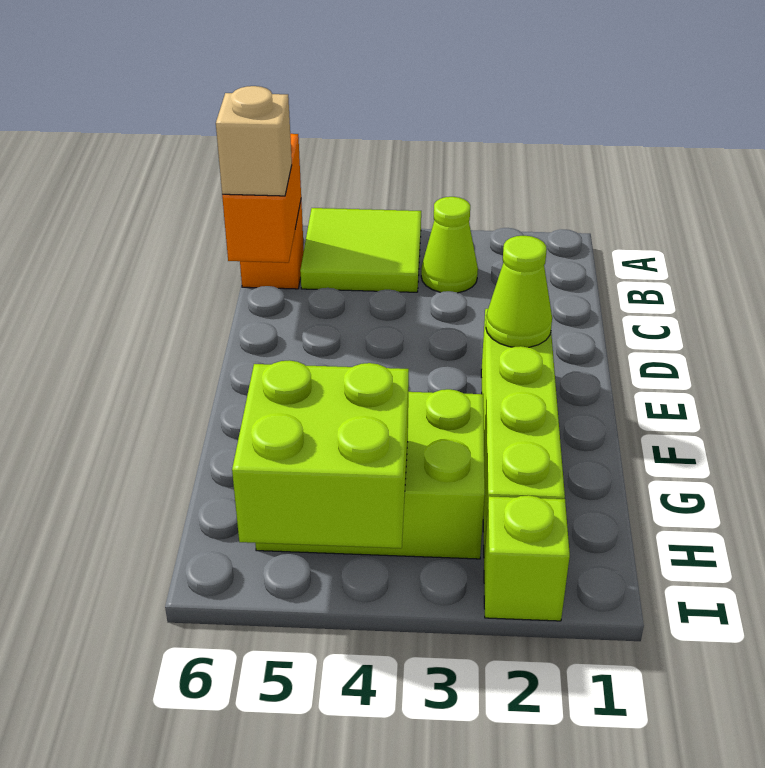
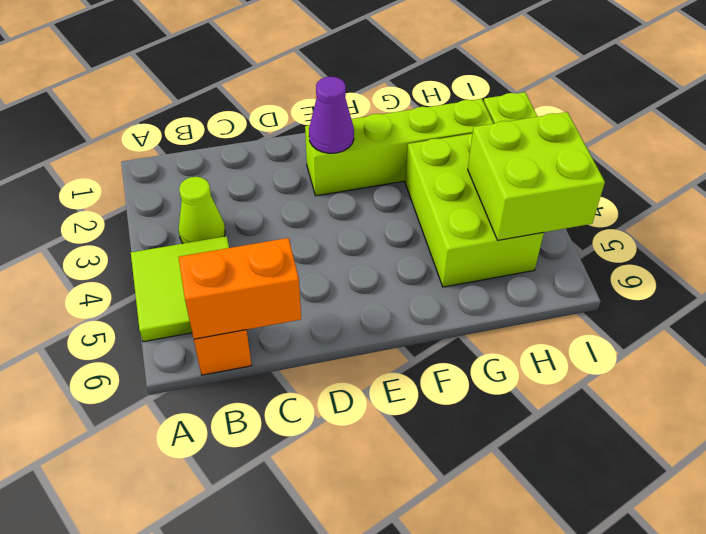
tan brick C6 level 3 -> none
lime cone E2 level 2 -> purple cone E2 level 2

